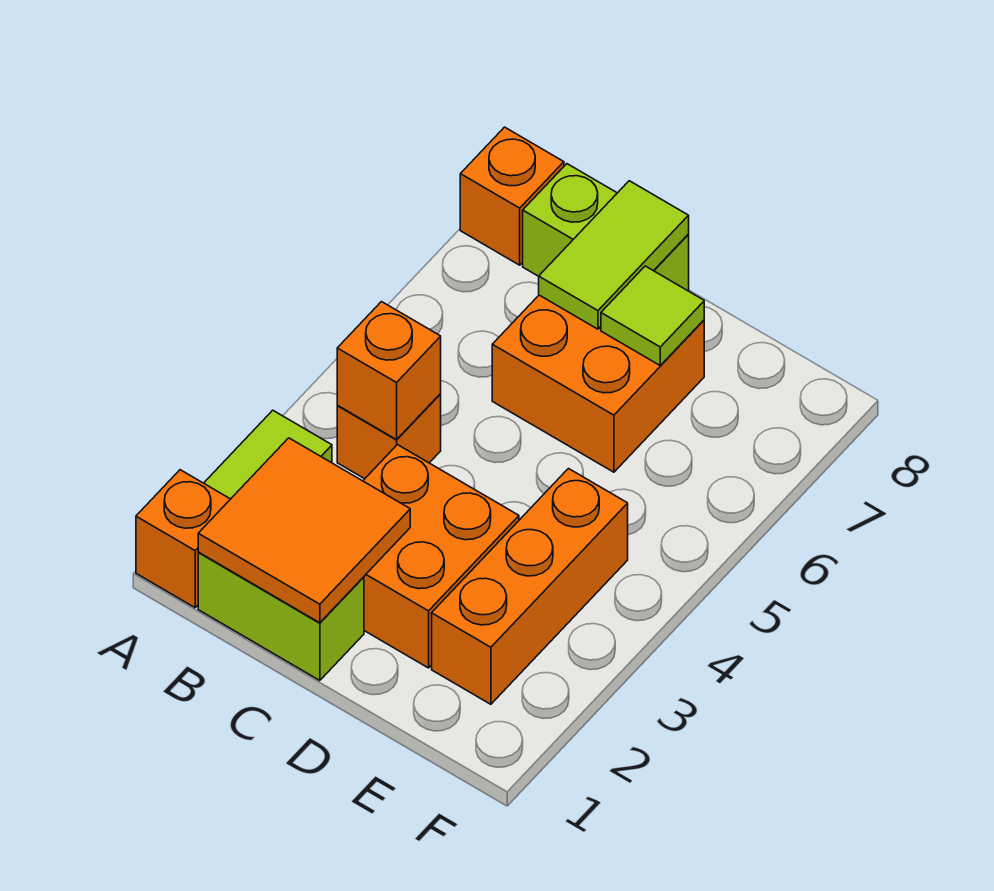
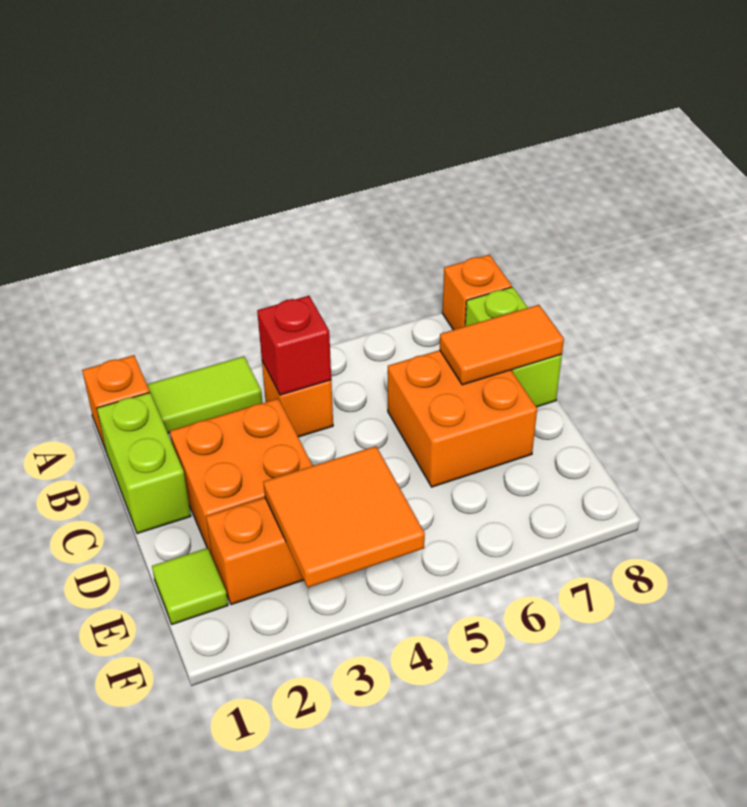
orange tile B1:C2 level 2 -> orange tile E3:F4 level 2
orange brick B4 level 2 -> red brick B4 level 2
lime tile C7:C8 level 2 -> orange tile C7:C8 level 2
lime tile D7 level 2 -> lime tile E1 level 1

